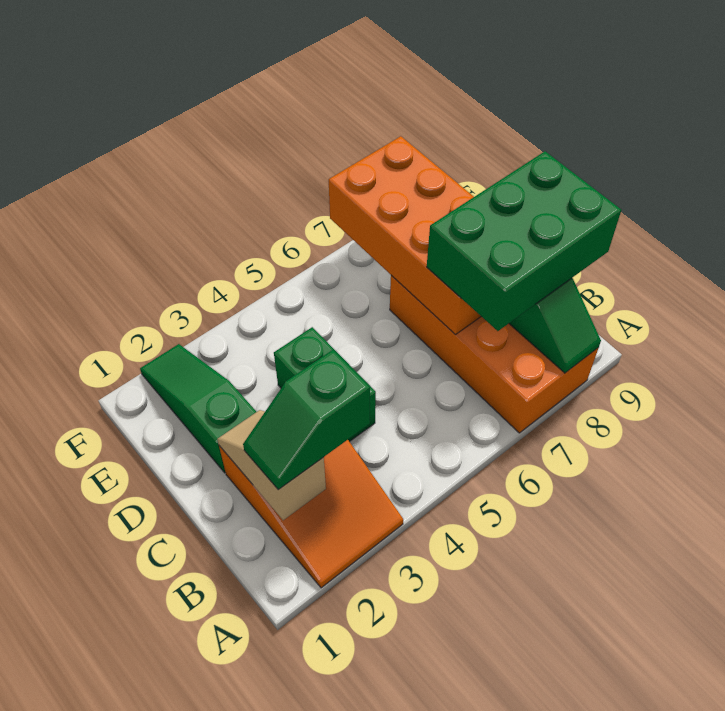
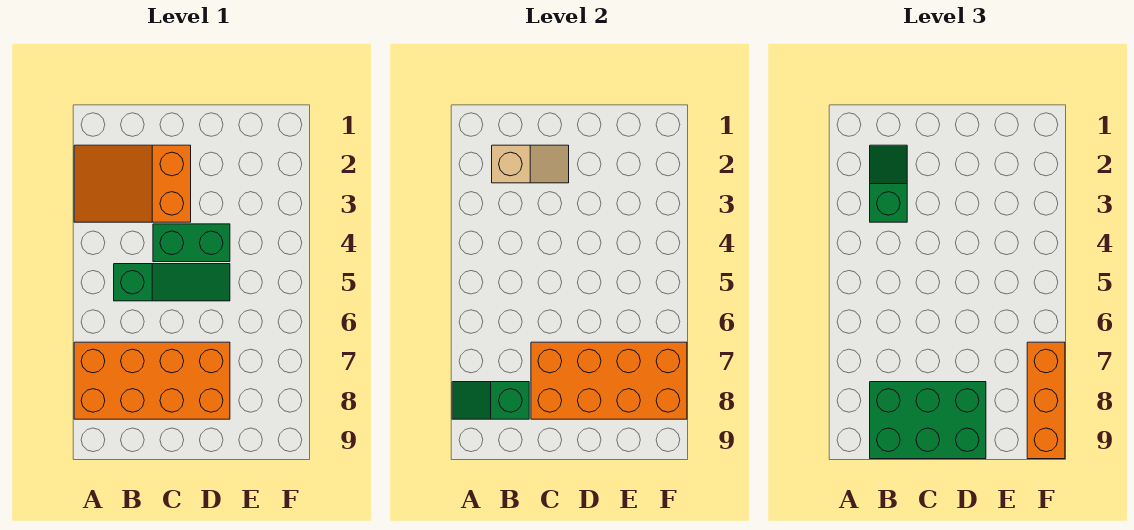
green brick B7:C9 level 3 -> green brick B8:D9 level 3
green slope D2:F2 level 1 top D -> green slope B5:D5 level 1 top B
none -> orange brick F7:F9 level 3

